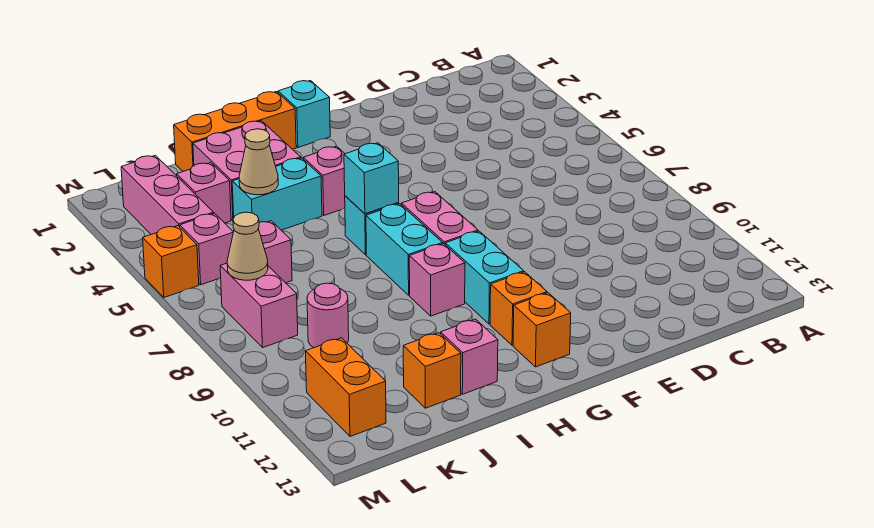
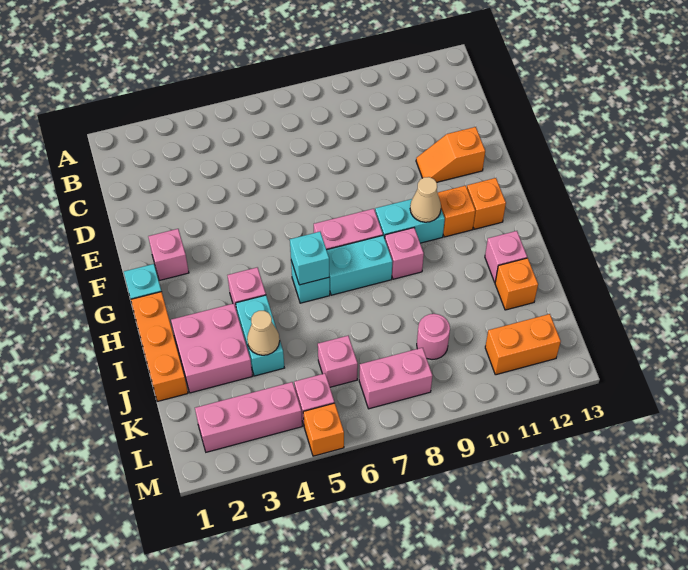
none -> orange slope E11:E12 level 1 top 12
pink brick K3 level 1 -> pink brick F2 level 1
tan cone L7 level 2 -> tan cone G10 level 2

